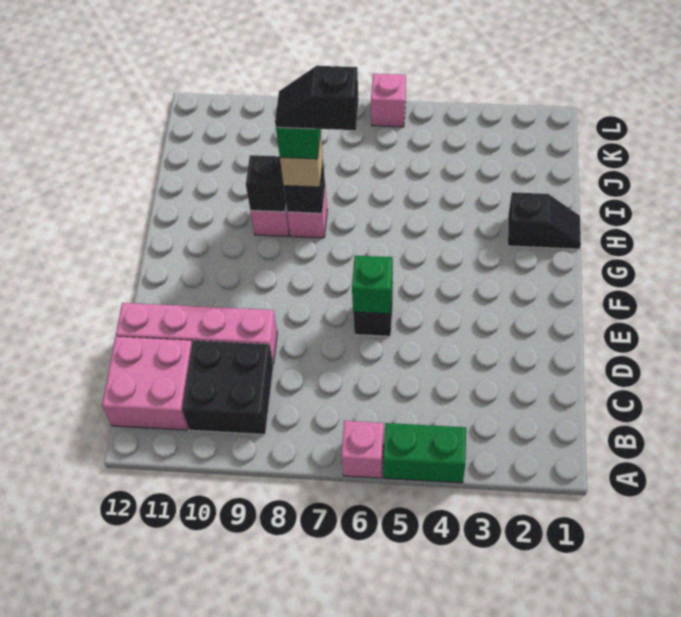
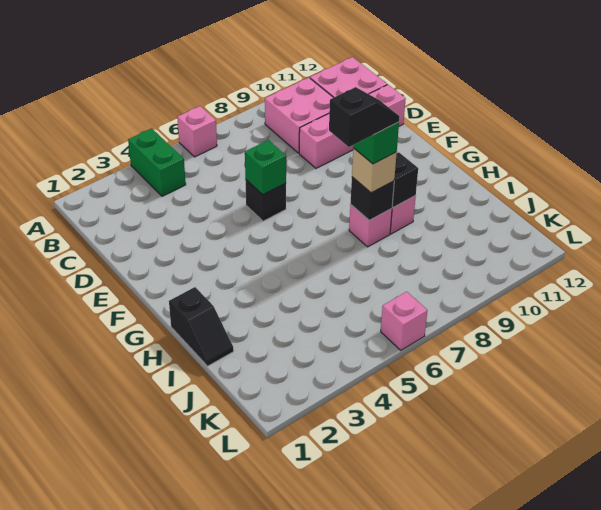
green brick A4:A5 level 1 -> green brick A4:B4 level 1
black brick B9:C10 level 1 -> pink brick B9:C10 level 1
black slope H1:H2 level 1 top 2 -> black slope H1:I1 level 1 top H

